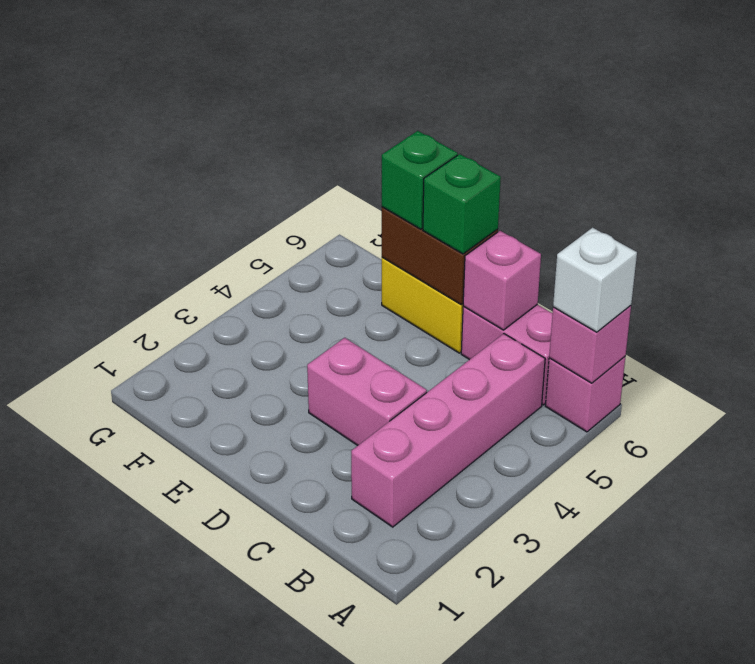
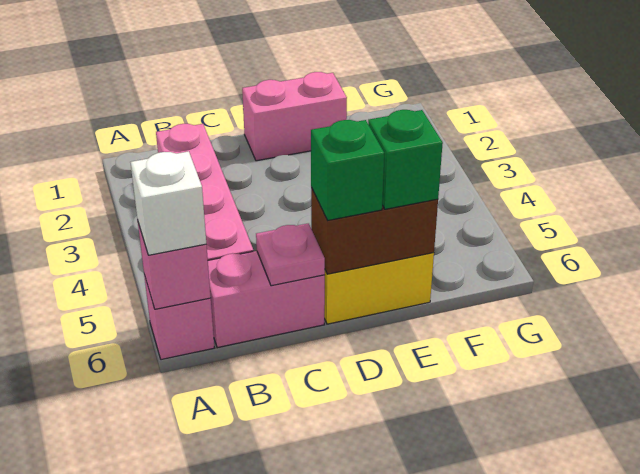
pink brick C3:D3 level 1 -> pink brick D1:E1 level 1
pink brick C6 level 2 -> pink plate C6 level 2

